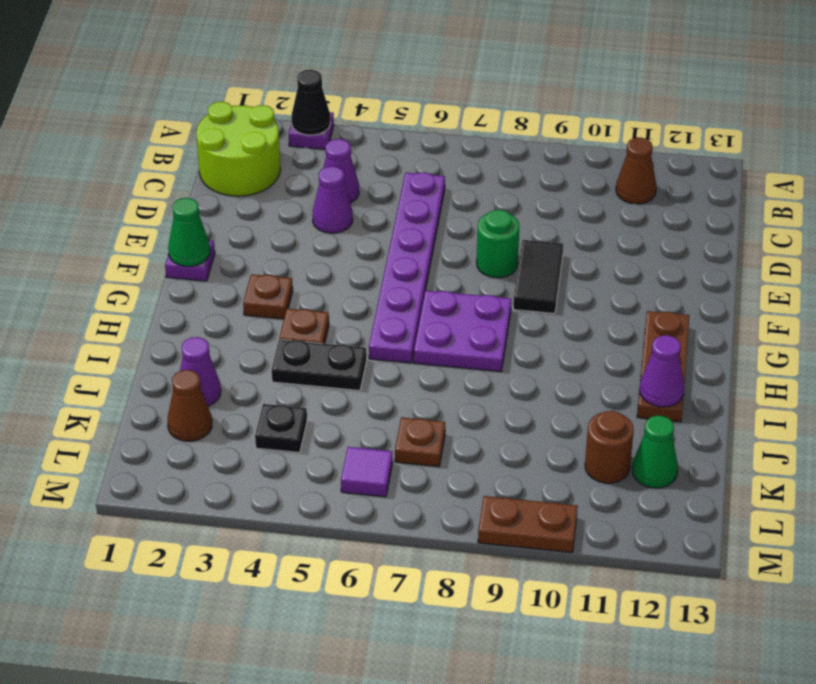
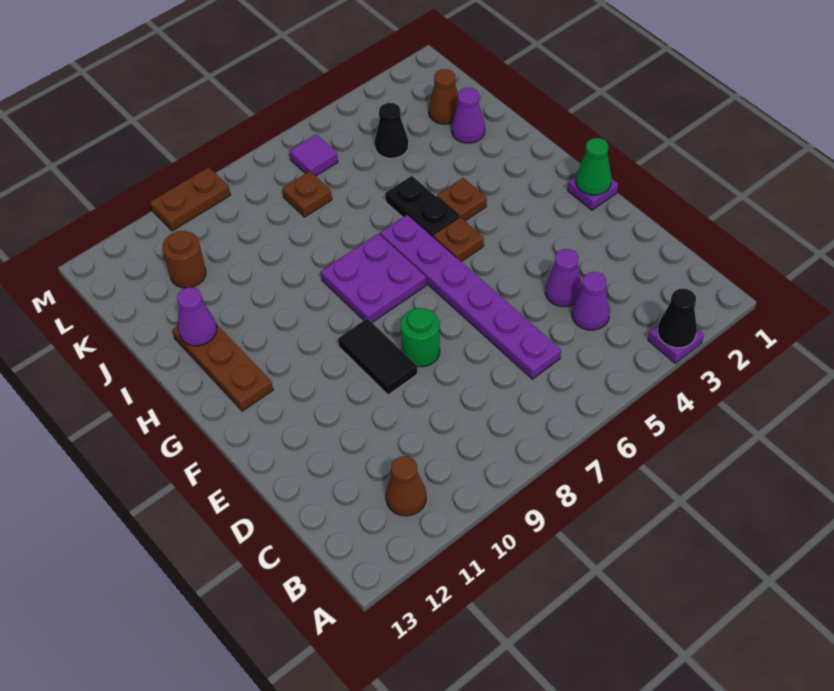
lime round brick B1:C2 level 1 -> none
brown plate G3 level 1 -> brown plate G5 level 1
black plate I4:I5 level 1 -> black plate H5:I5 level 1
black plate K4 level 1 -> black cone K4 level 1
green cone K12 level 1 -> none

